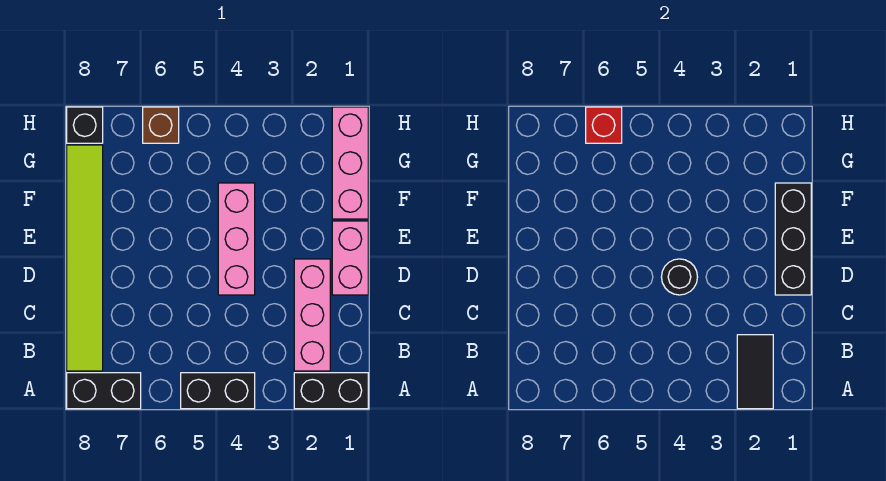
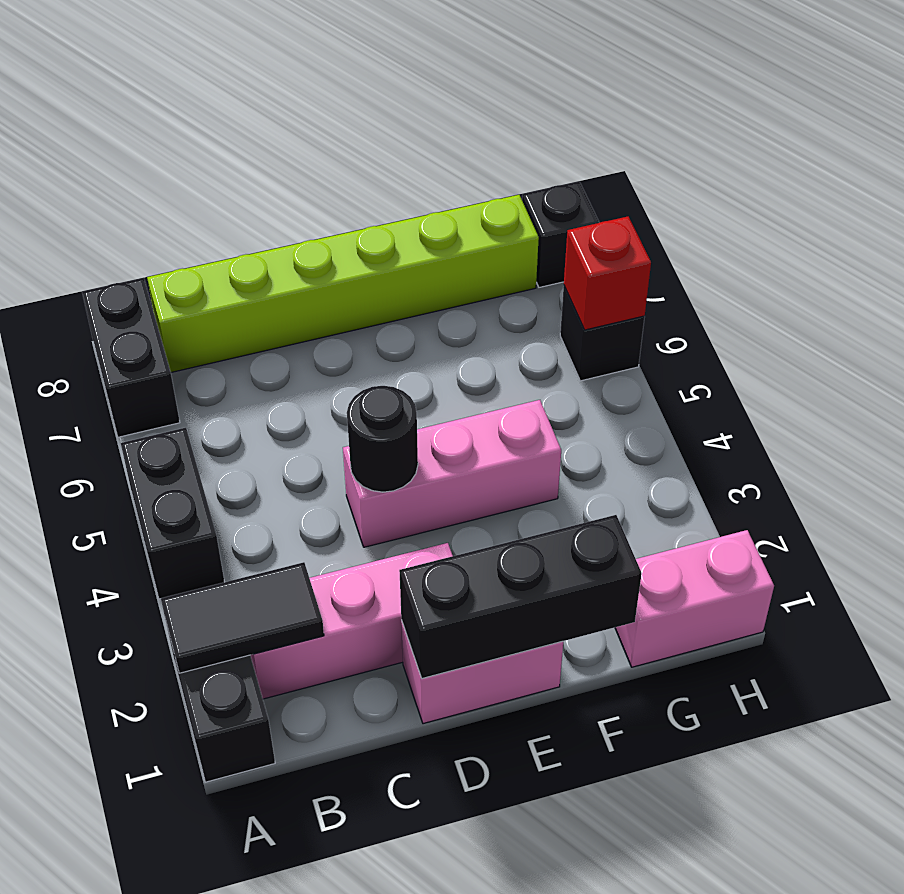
lime tile B8:G8 level 1 -> lime brick B8:G8 level 1
pink brick F1:H1 level 1 -> pink brick G1:H1 level 1
brown brick H6 level 1 -> black brick H6 level 1

